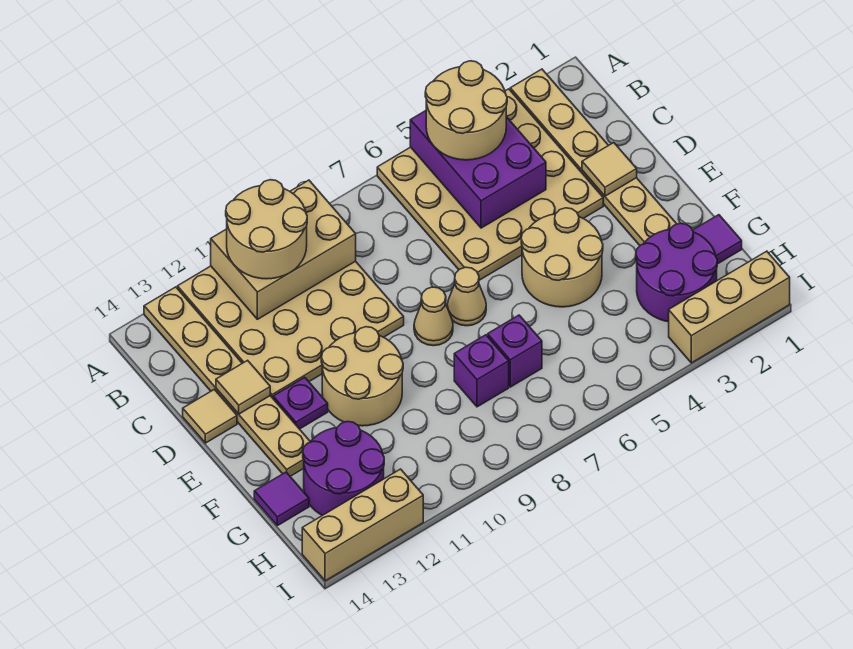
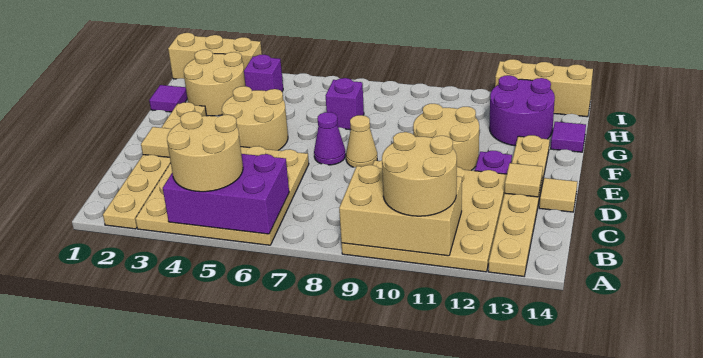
purple brick A4:C5 level 2 -> purple brick A4:B6 level 2
tan cone E7 level 1 -> purple cone E7 level 1
purple round brick G2:H3 level 1 -> tan round brick G2:H3 level 1
purple brick G8 level 1 -> purple brick H4 level 1

